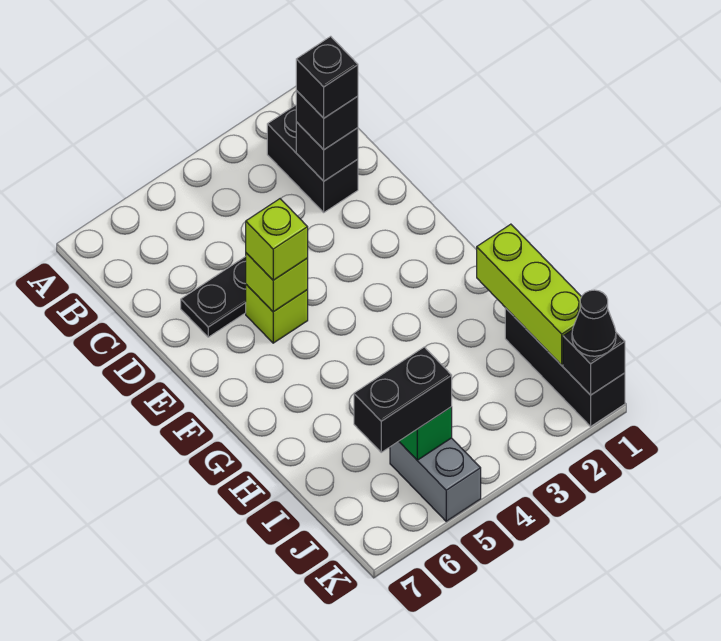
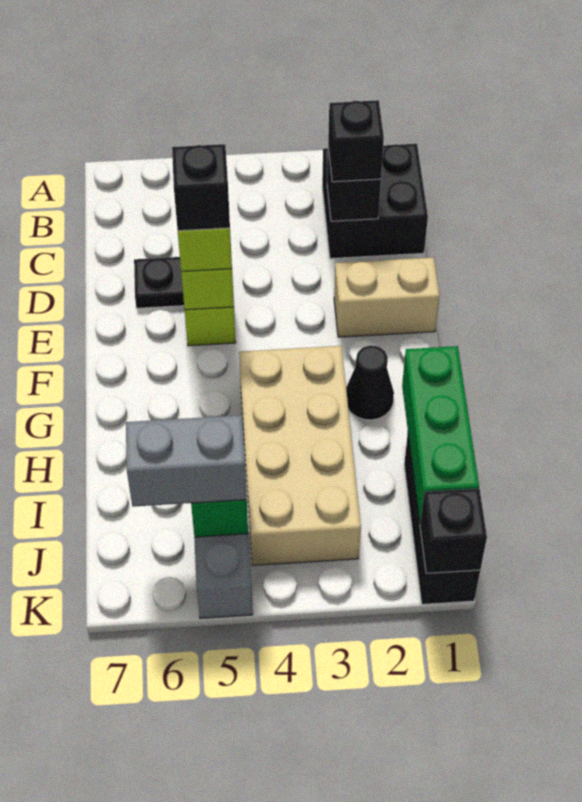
black brick B2:C2 level 1 -> black brick B1:C2 level 1
black brick C2 level 4 -> black brick E5 level 4
none -> tan brick E1:E2 level 1
none -> tan brick G3:J4 level 1
lime brick H1:J1 level 2 -> green brick H1:J1 level 2
black brick J5:J6 level 3 -> grey brick J5:J6 level 3
black cone K1 level 3 -> black cone G2 level 1

